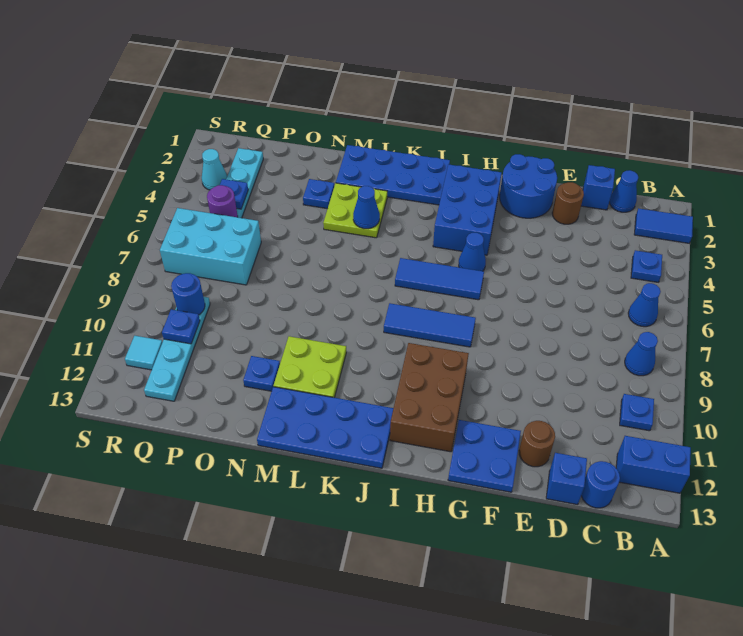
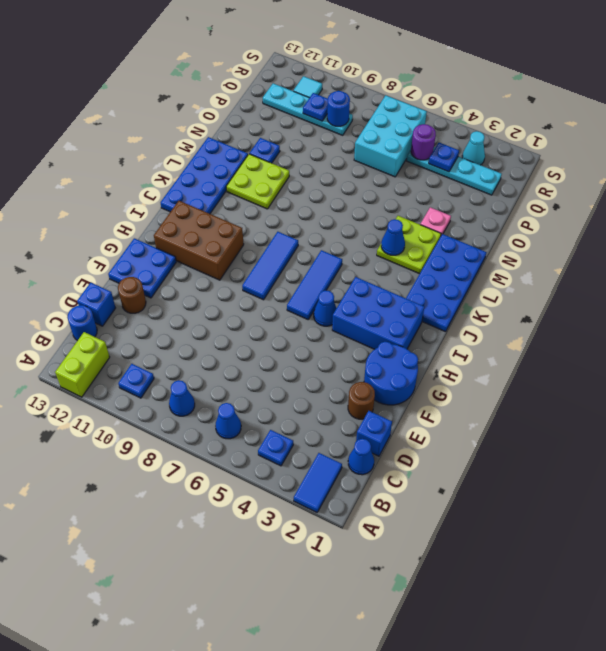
blue brick A12:B12 level 1 -> lime brick A12:B12 level 1
blue plate N3 level 1 -> pink plate N3 level 1

